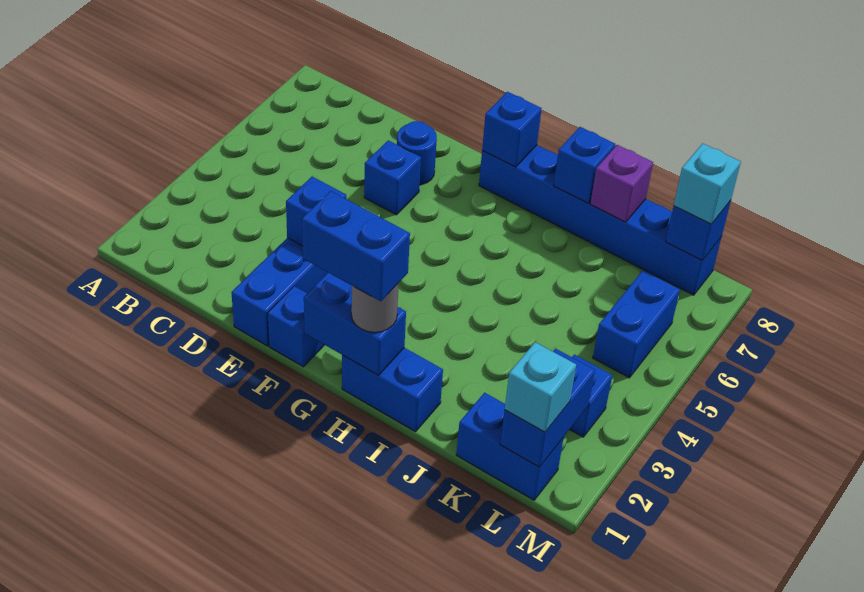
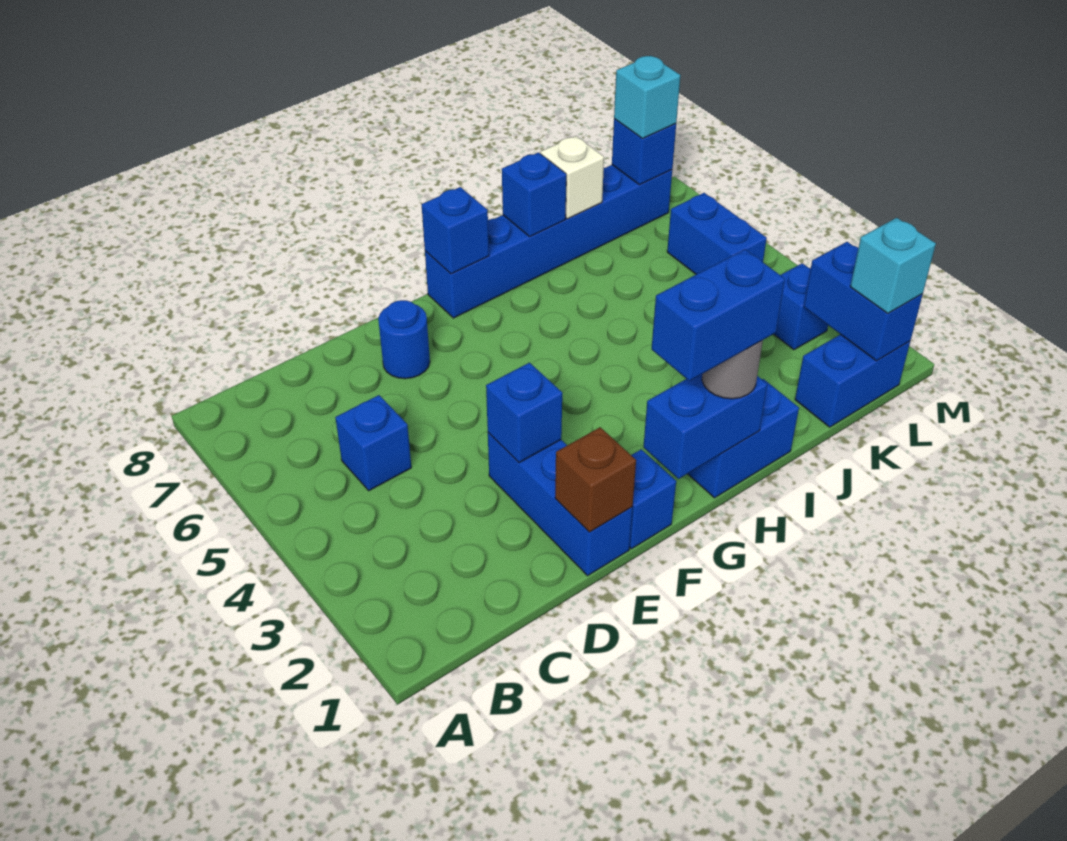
none -> brown brick E1 level 2
blue brick E6 level 1 -> blue brick C5 level 1
purple brick J8 level 2 -> white brick J8 level 2

